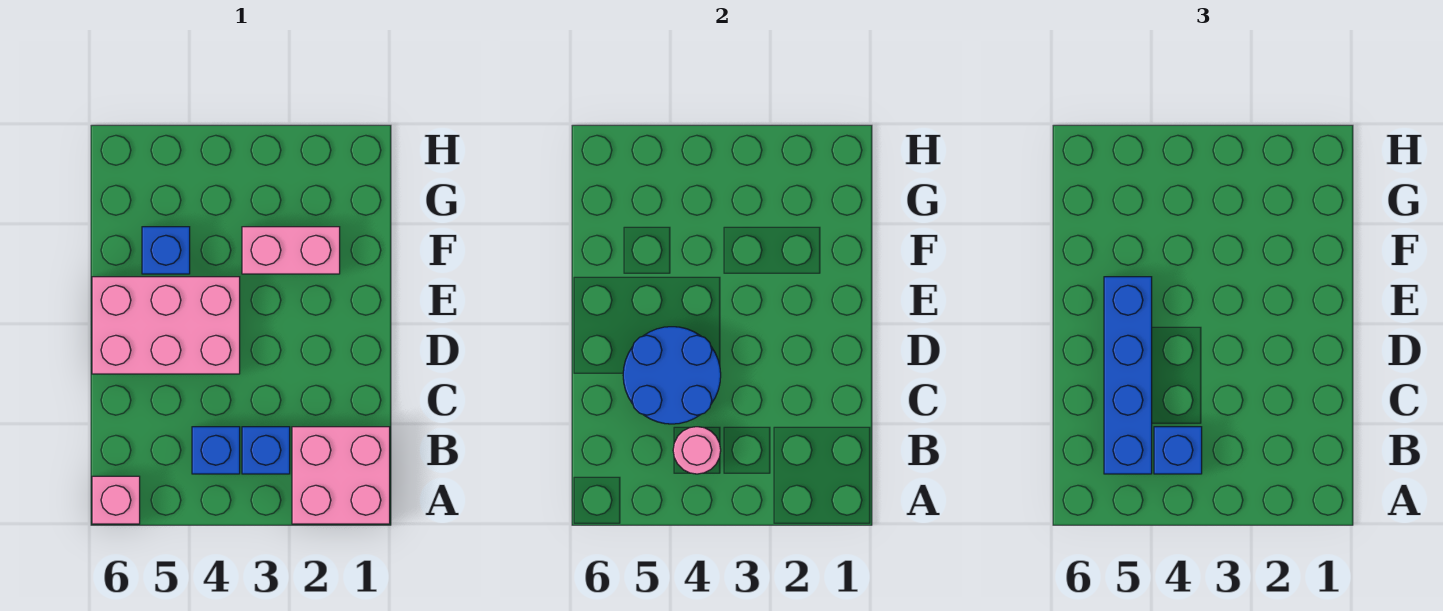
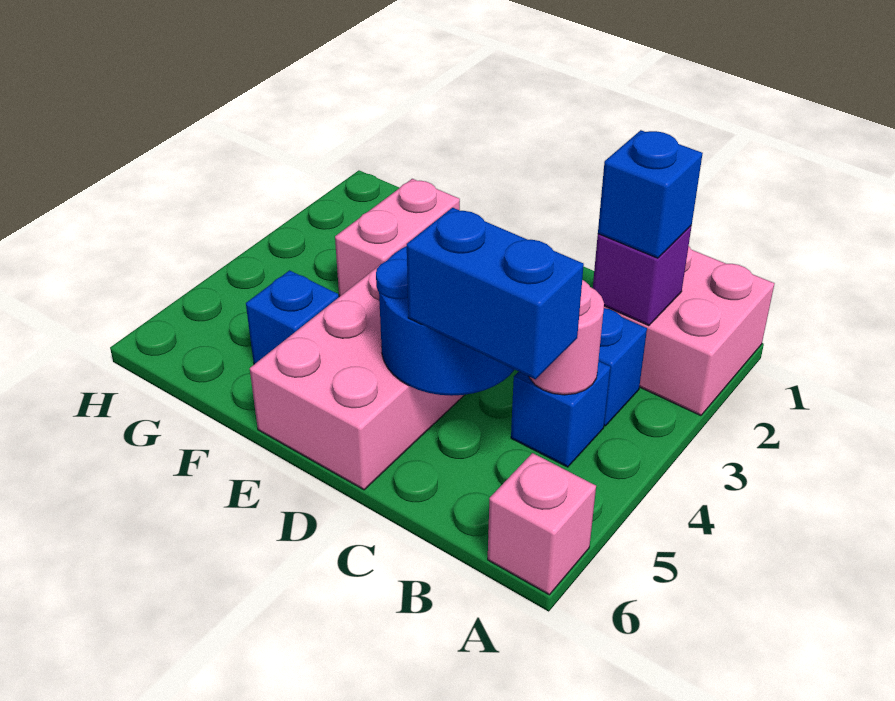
none -> purple brick B2 level 2
blue brick B4 level 3 -> blue brick B2 level 3
blue brick B5:E5 level 3 -> blue brick B5:C5 level 3

